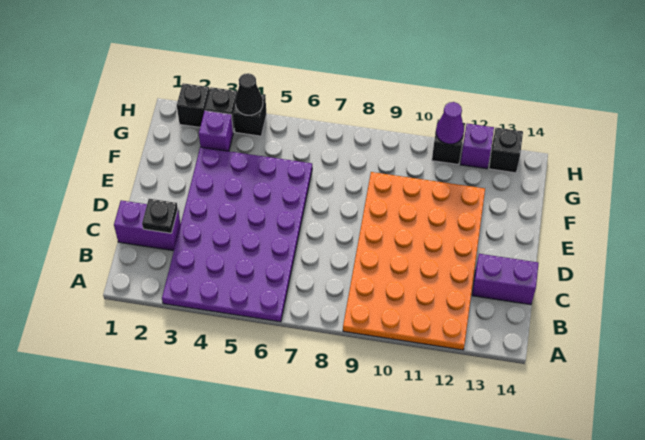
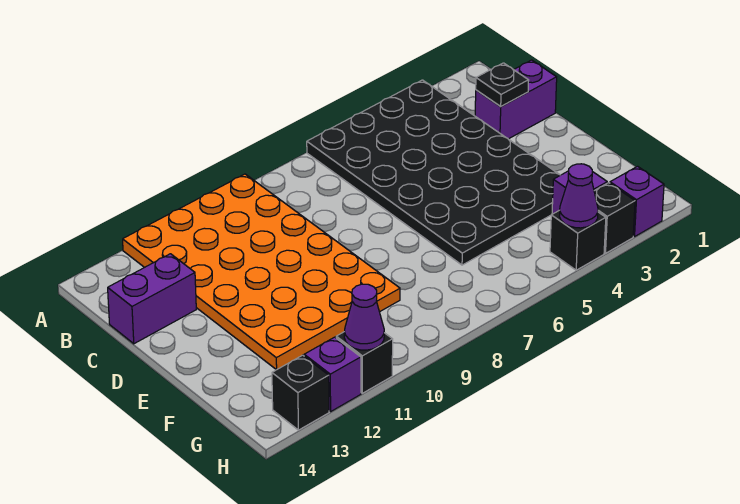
purple plate A3:F6 level 1 -> black plate A3:F6 level 1
black brick H2 level 1 -> purple brick H2 level 1
black cone H4 level 2 -> purple cone H4 level 2

